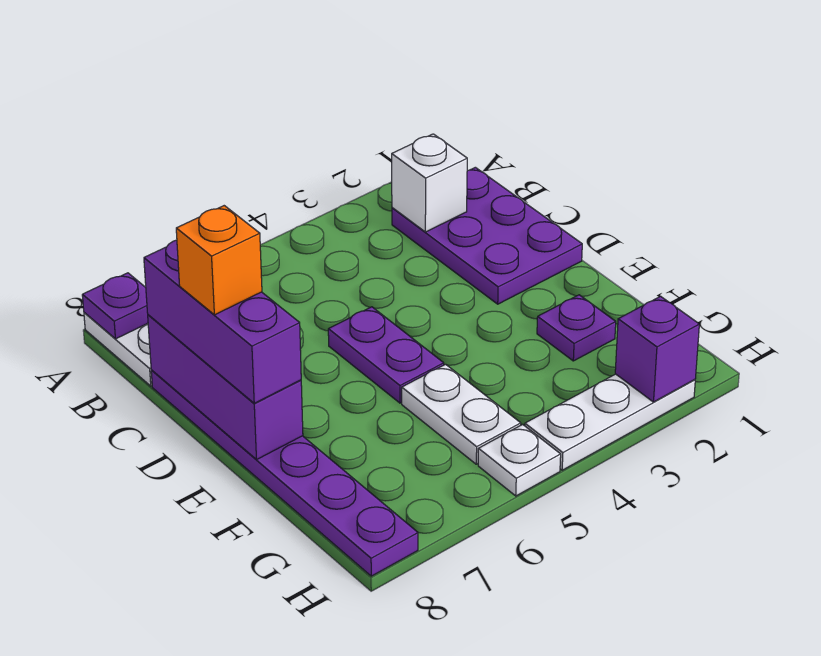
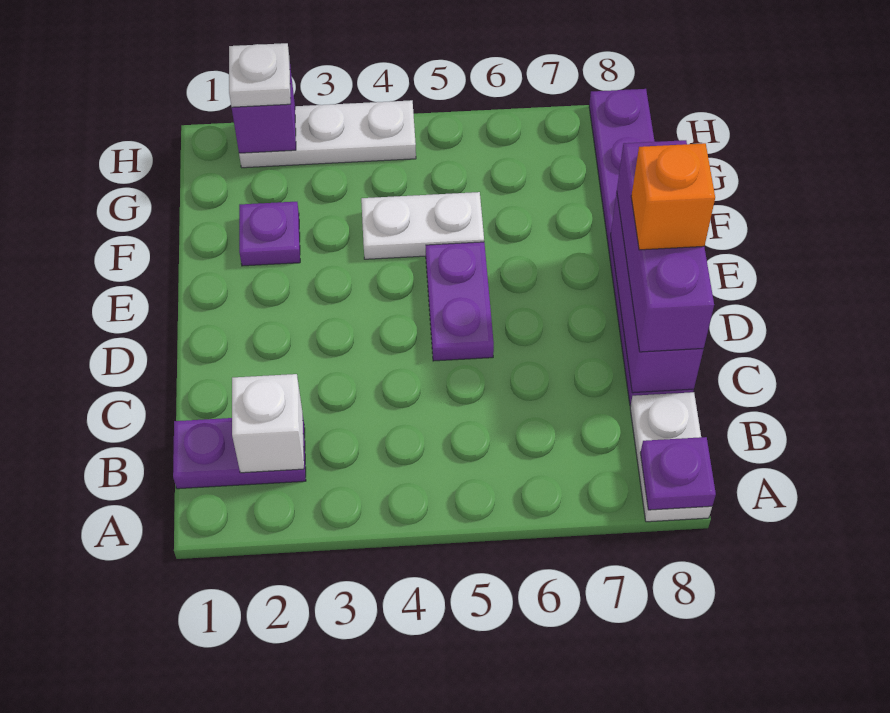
purple plate B1:D2 level 1 -> purple plate B1:B2 level 1
white plate F5:G5 level 1 -> white plate F4:F5 level 1
white plate H5 level 1 -> white plate H2 level 3

